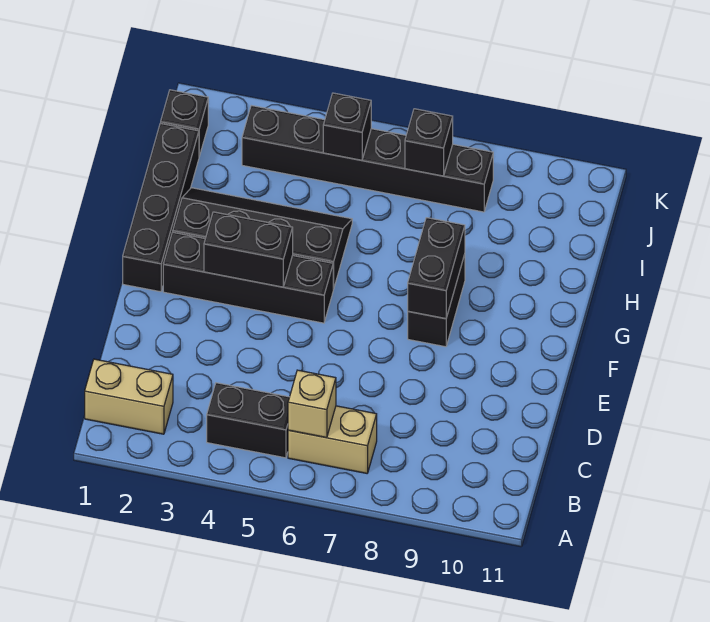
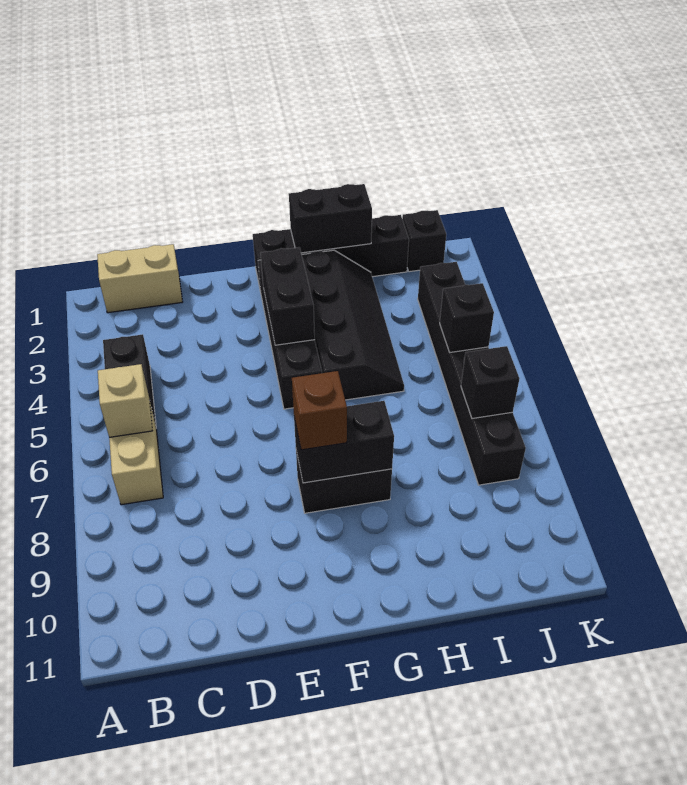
tan brick B1:B2 level 1 -> tan brick B1:C1 level 1
none -> brown brick F8 level 3
none -> black brick G1:H1 level 2

